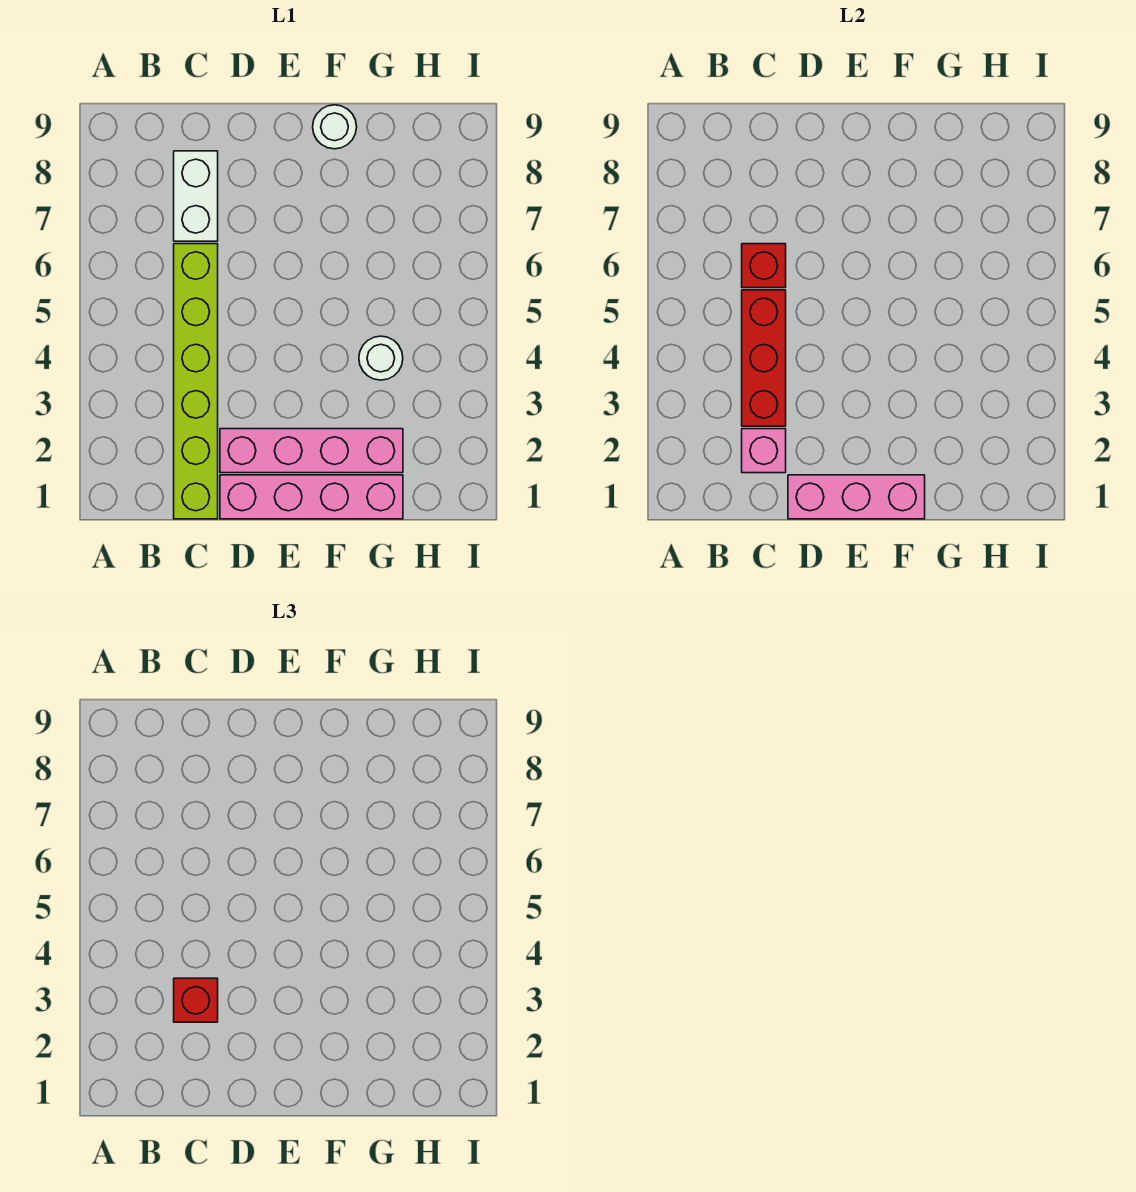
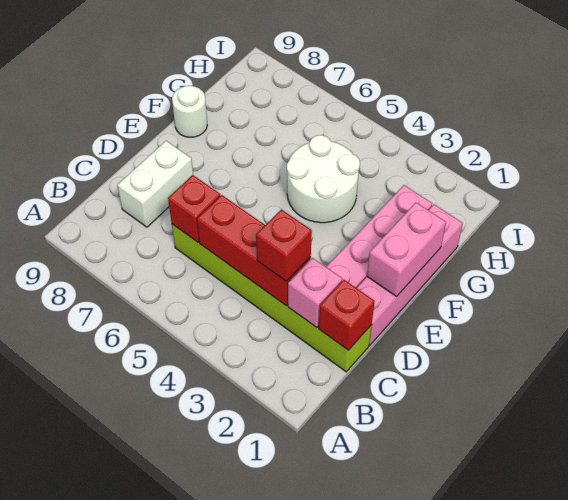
none -> red brick C1 level 2
white brick C7:C8 level 1 -> white brick C8:D8 level 1
pink brick D1:F1 level 2 -> pink brick E1:F1 level 2
white round brick G4 level 1 -> white round brick F4:G5 level 1

